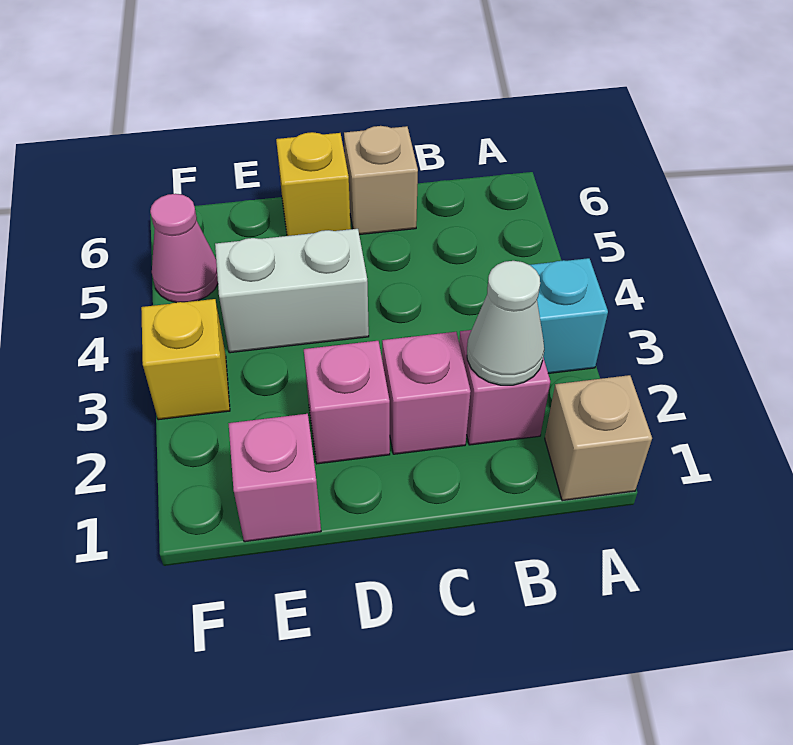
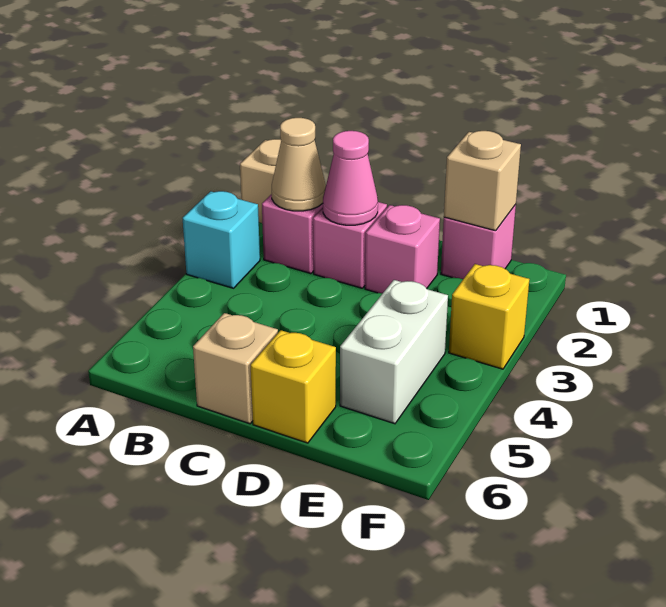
white cone B2 level 2 -> tan cone B2 level 2
white brick D4:E4 level 1 -> white brick E4:E5 level 1
none -> tan brick E1 level 2
pink cone F5 level 1 -> pink cone C2 level 2

